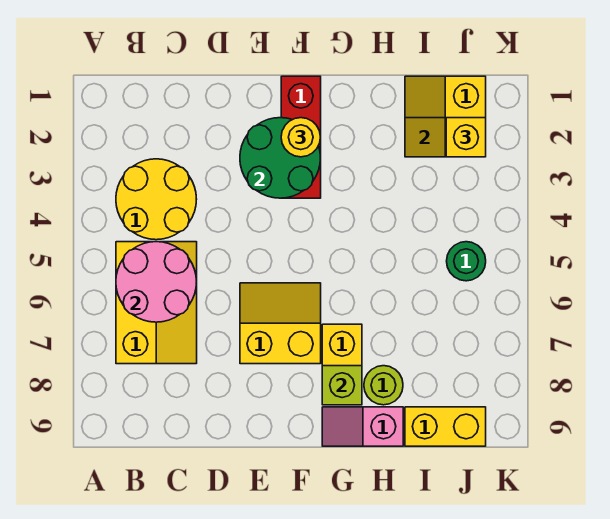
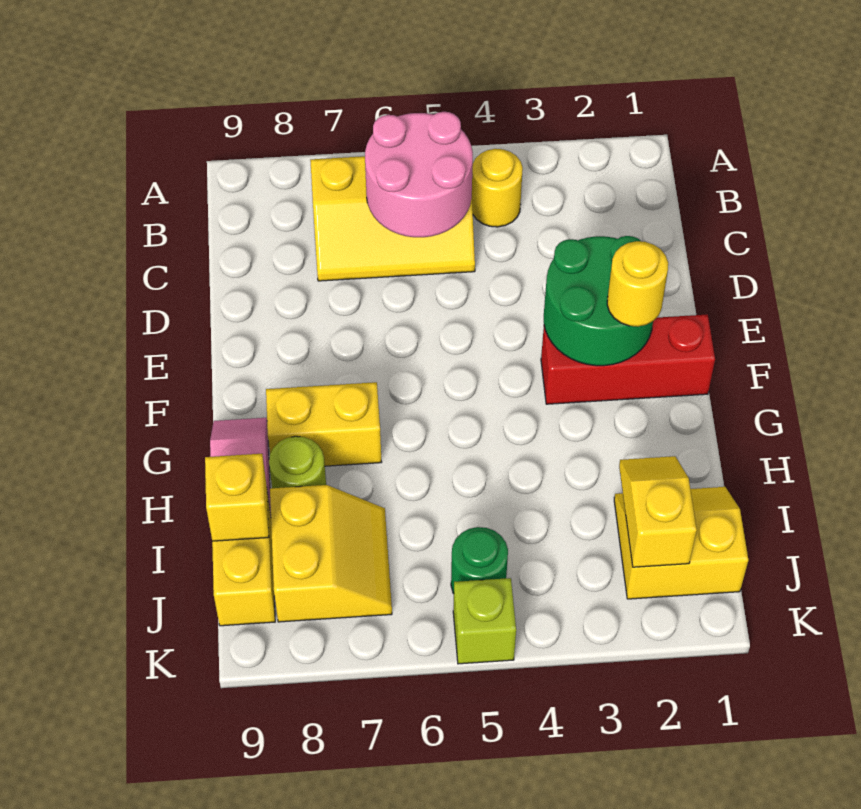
yellow round brick B3:C4 level 1 -> yellow round brick B4 level 1
yellow slope E6:F7 level 1 top 7 -> yellow slope I7:J8 level 1 top 8
lime brick G8 level 2 -> lime brick K5 level 1
yellow brick J2 level 3 -> yellow brick I9 level 2

